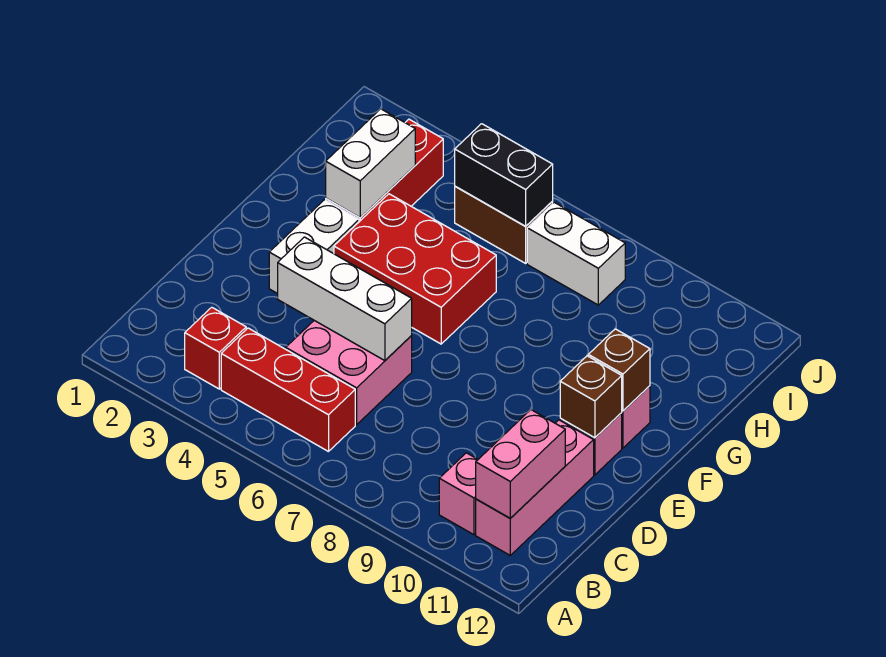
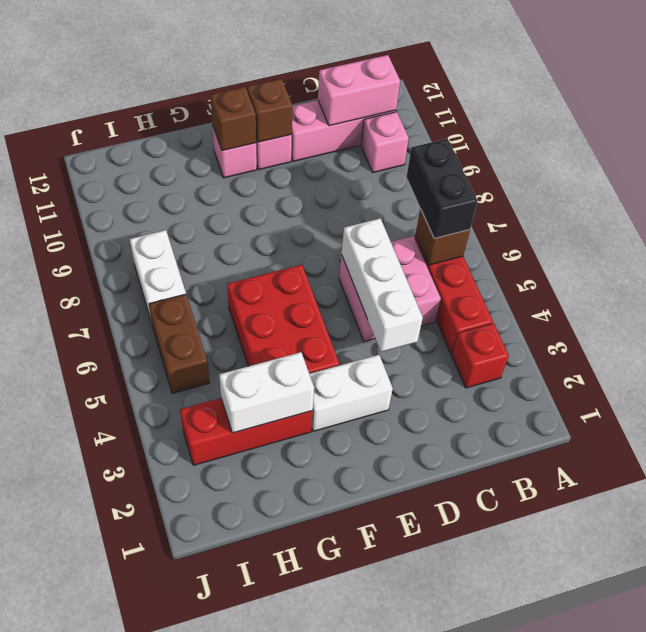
none -> brown brick B6 level 2
black brick I5:I6 level 2 -> black brick B6:B7 level 3

